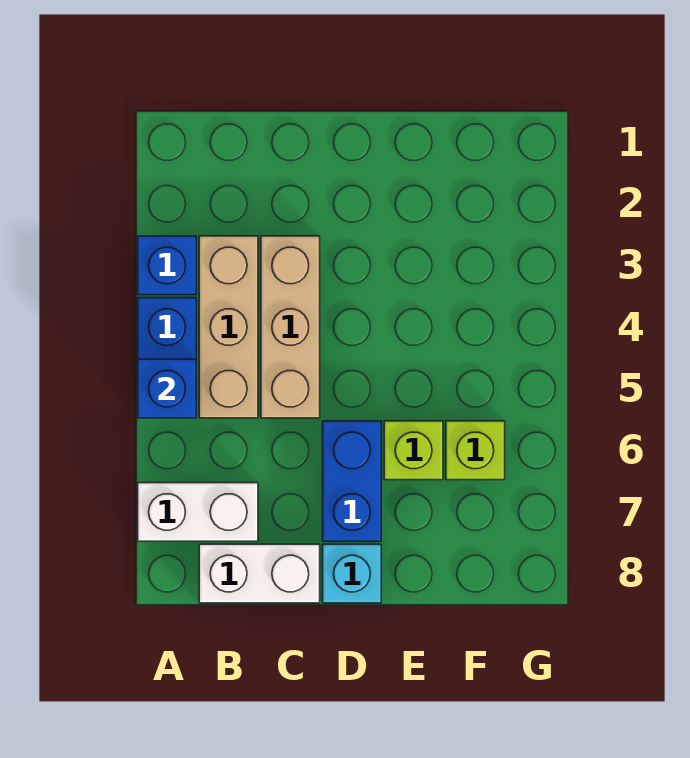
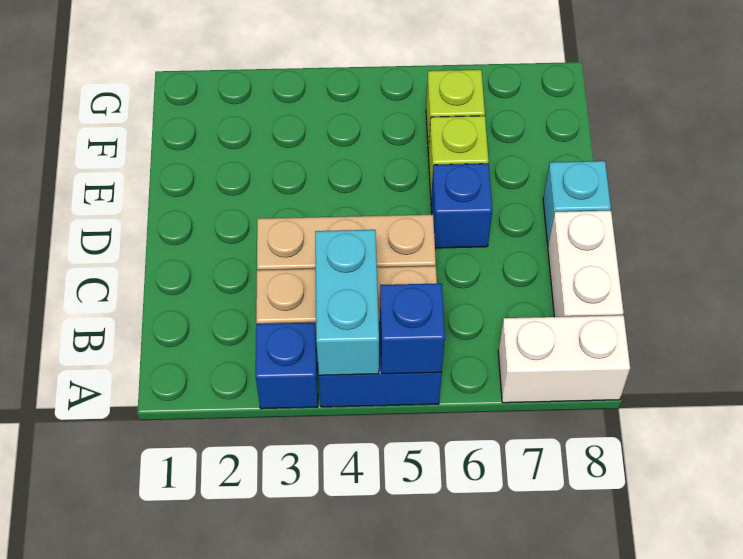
none -> cyan brick A4:B4 level 2
white brick A7:B7 level 1 -> white brick A7:A8 level 1
blue brick D6:D7 level 1 -> blue brick D6 level 1

